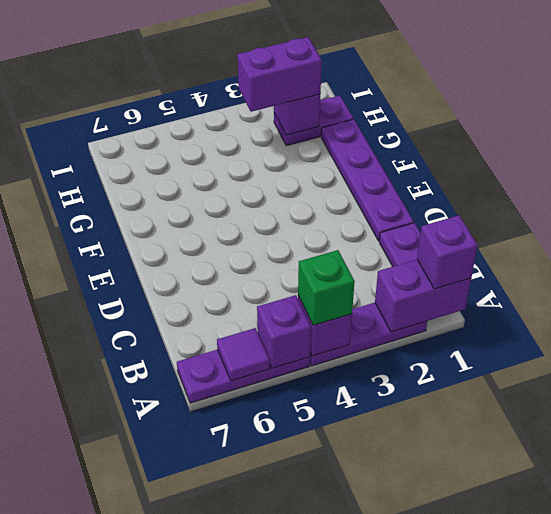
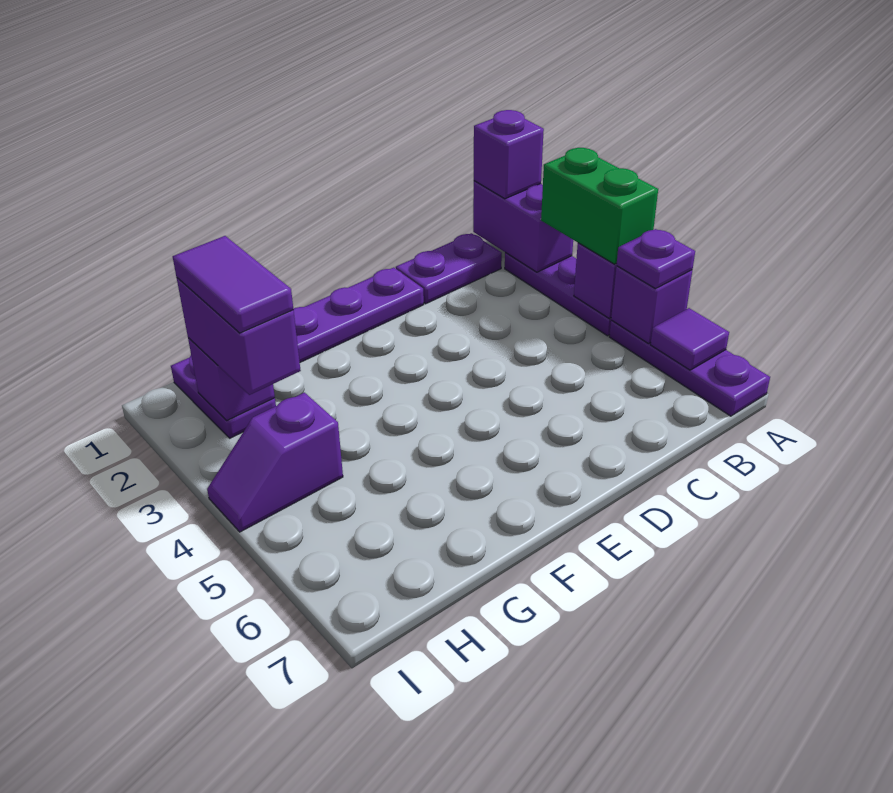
green brick A4 level 3 -> green brick A3:A4 level 3
none -> purple plate A5 level 3
none -> purple tile H2:H3 level 4
none -> purple slope H4:I4 level 1 top H

